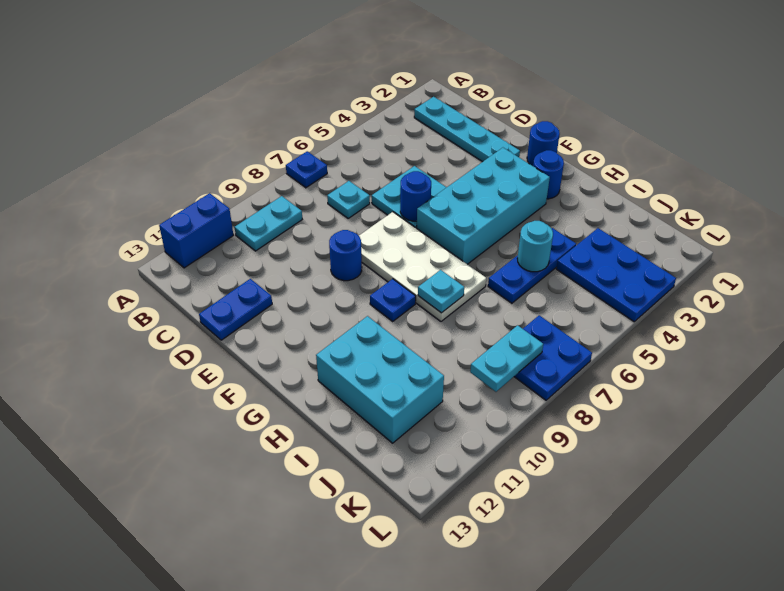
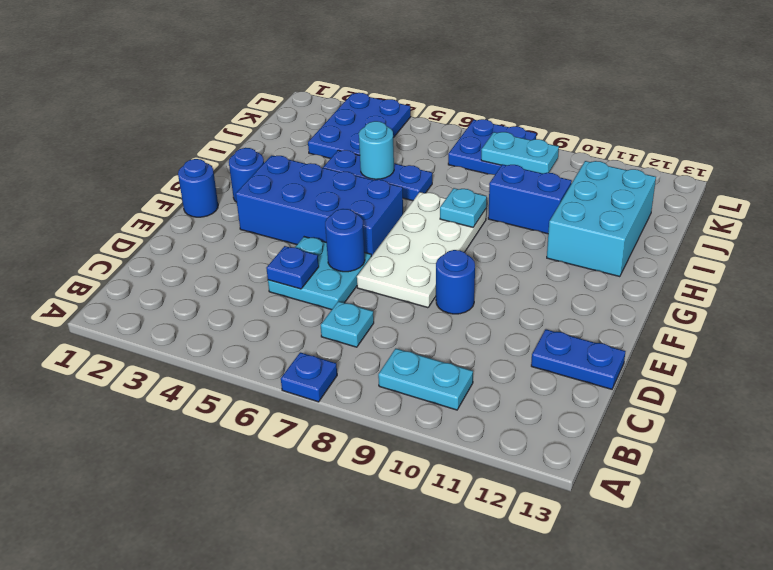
blue brick A11:A12 level 1 -> blue brick I9:I10 level 1
cyan plate B2:E2 level 1 -> none
cyan brick F3:G6 level 1 -> blue brick F3:G6 level 1
blue plate G9 level 1 -> blue plate D5 level 2

